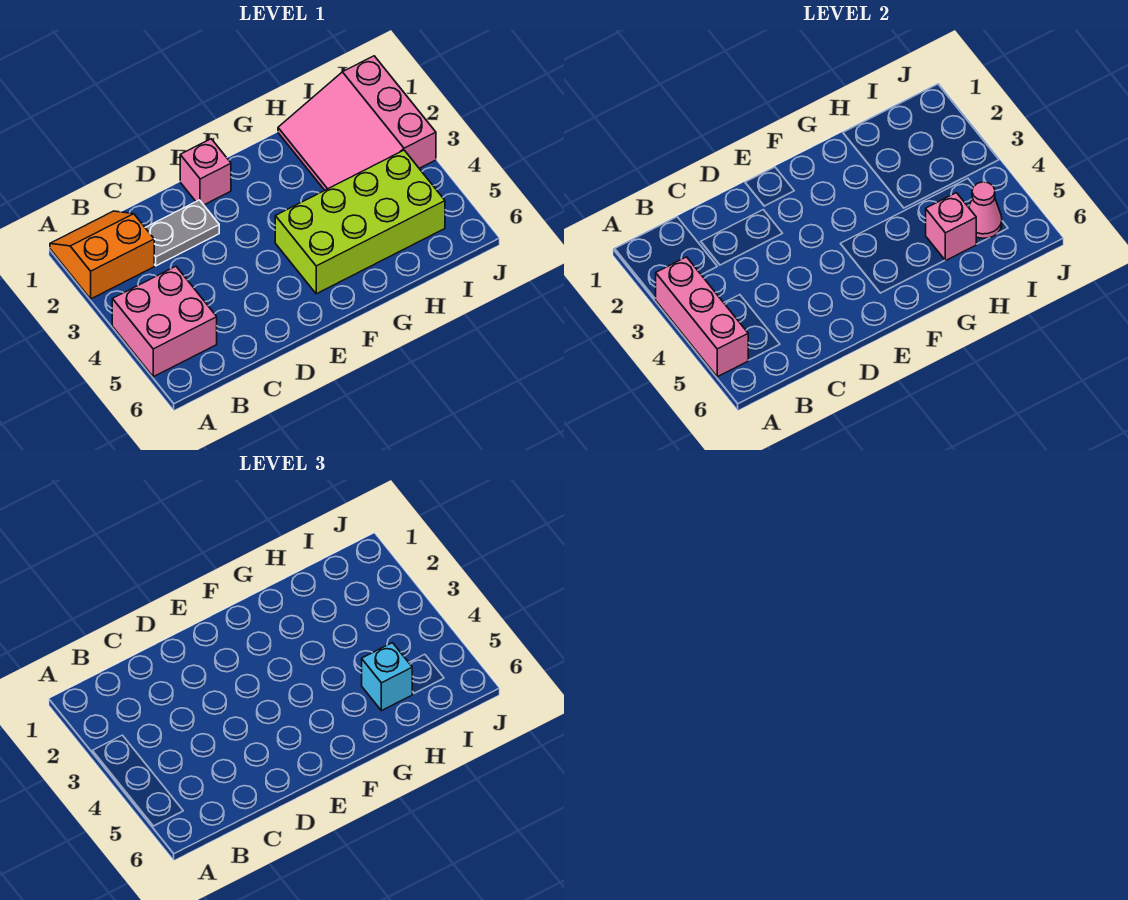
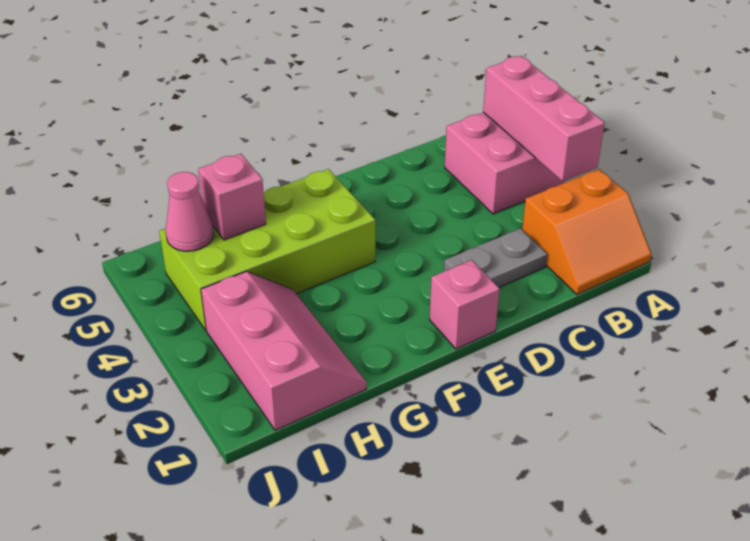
pink slope H1:J3 level 1 top J -> pink slope H1:I3 level 1 top I
cyan brick H5 level 3 -> none

